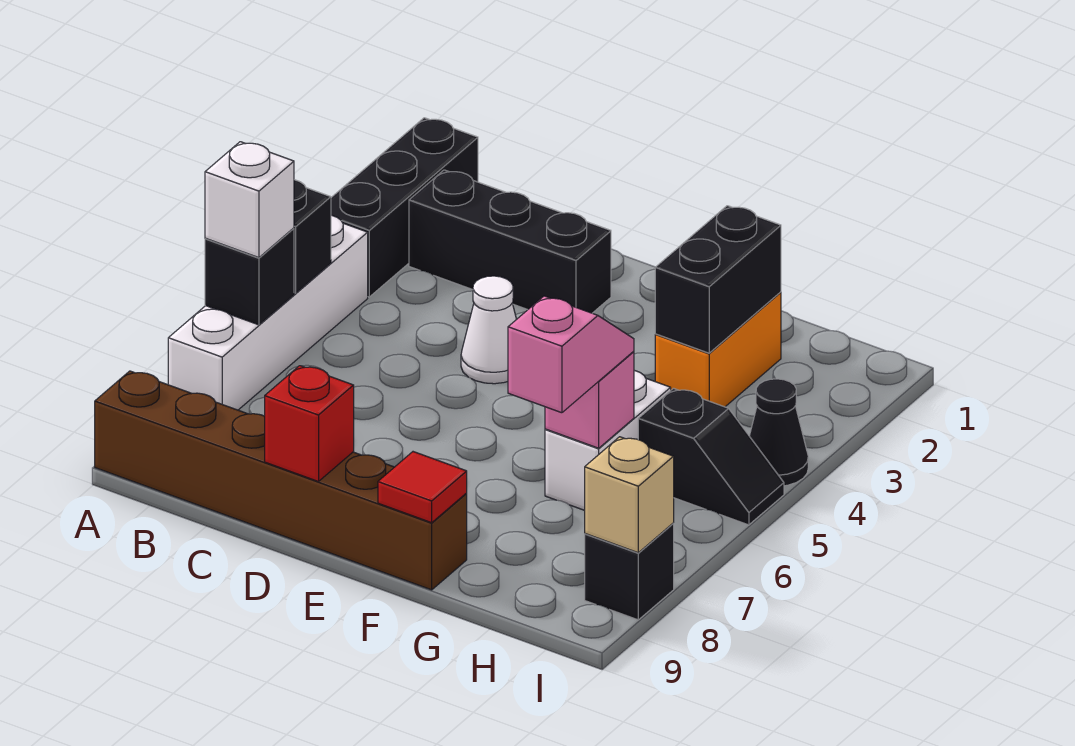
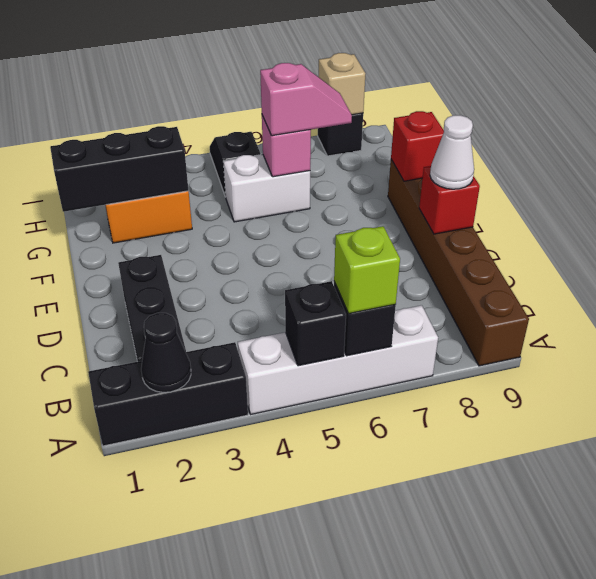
white brick A6 level 3 -> lime brick A6 level 3
white cone D4 level 1 -> white cone D9 level 3
red tile F9 level 2 -> red brick F9 level 2
black brick G2:G3 level 2 -> black brick G1:G3 level 2
pink slope G6:G7 level 3 top 7 -> pink slope G6:G7 level 3 top 6
black cone I4 level 1 -> black cone A2 level 2

